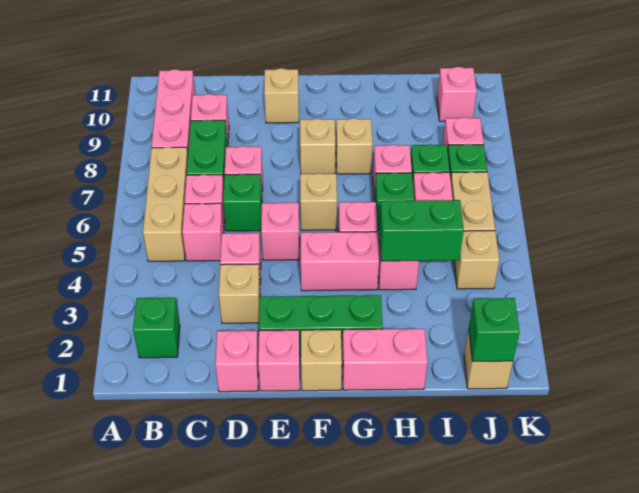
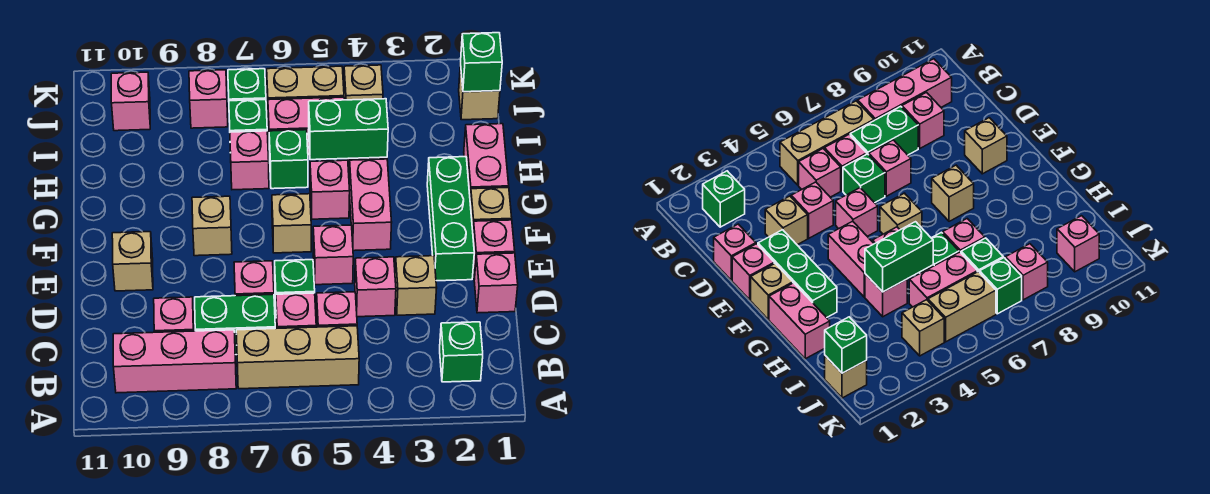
tan brick G8 level 1 -> none
green brick H4:I4 level 2 -> green brick H4:H5 level 2

